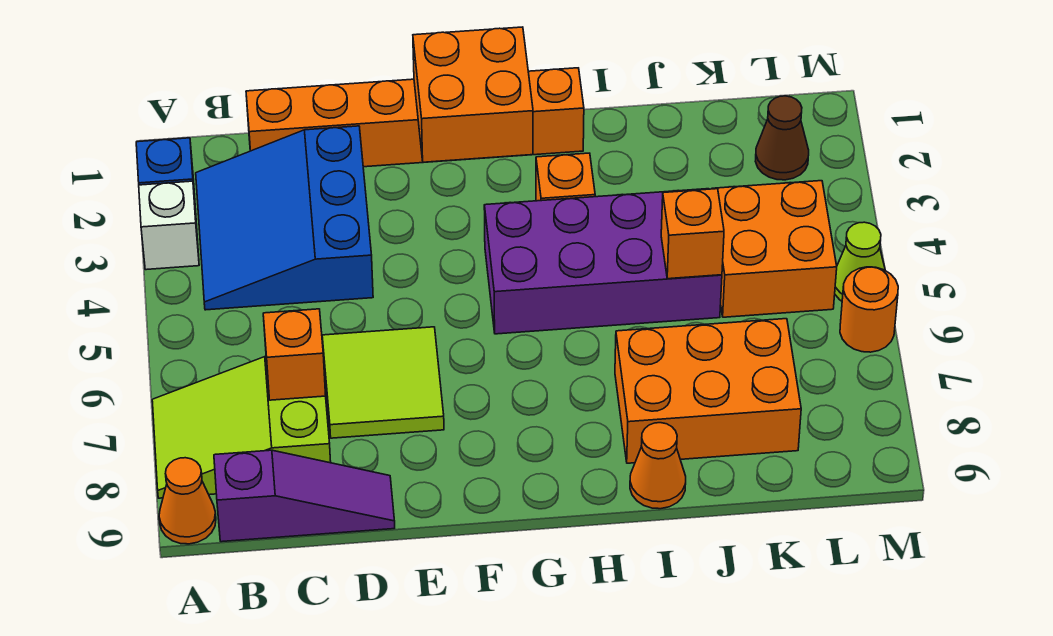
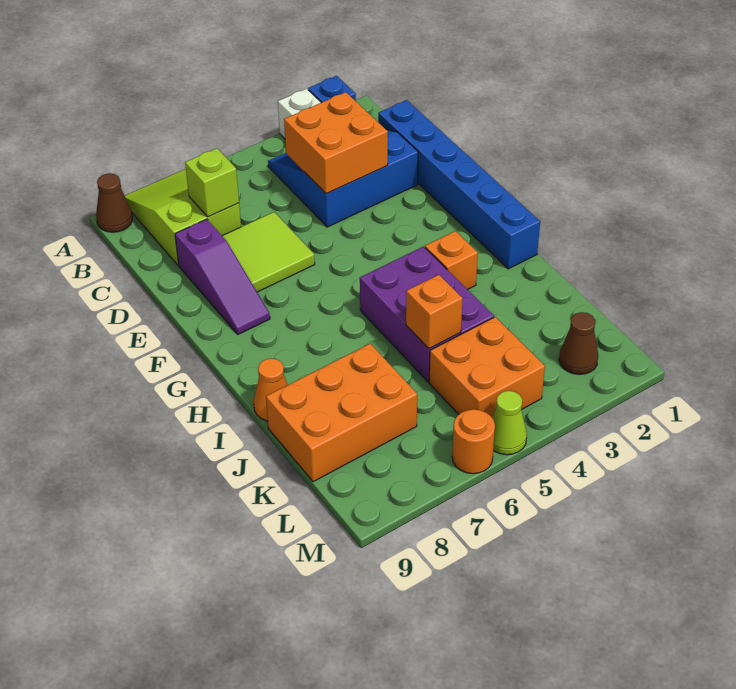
orange cone A9 level 1 -> brown cone A9 level 1
purple slope B9:D9 level 1 top B -> purple slope D8:F8 level 1 top D
orange brick C1:H1 level 1 -> blue brick C1:H1 level 1
orange brick C7 level 2 -> lime brick C7 level 2
orange brick F1:G2 level 2 -> orange brick C3:D4 level 2
purple brick G4:J5 level 1 -> purple brick H4:J5 level 1
orange brick I7:K8 level 1 -> orange brick J7:K9 level 1

